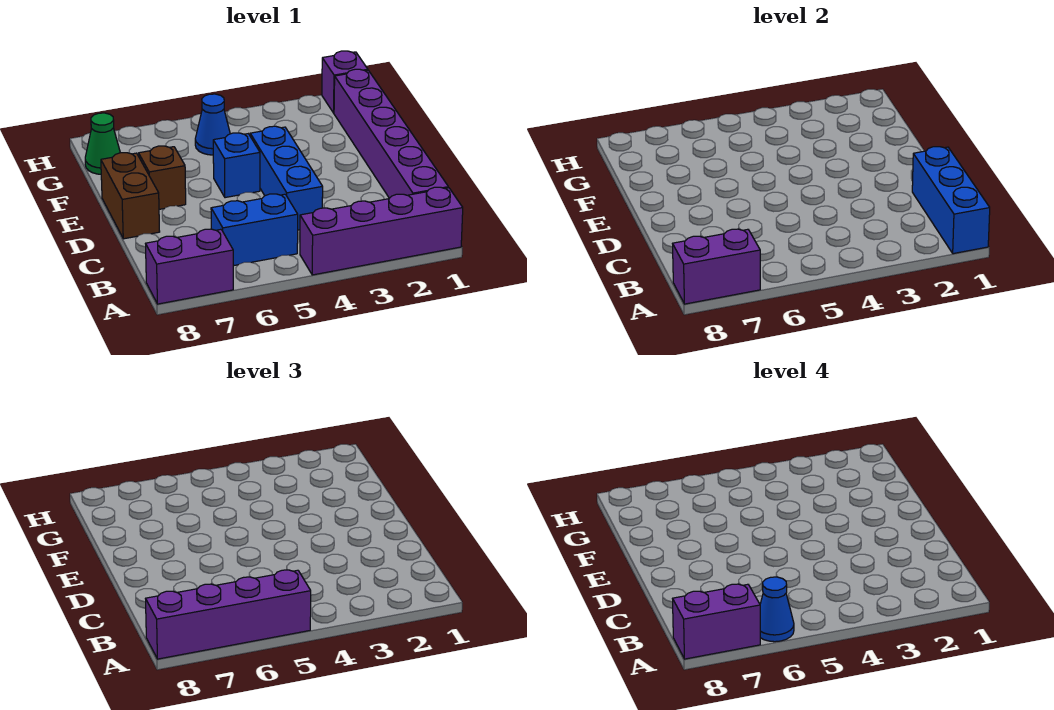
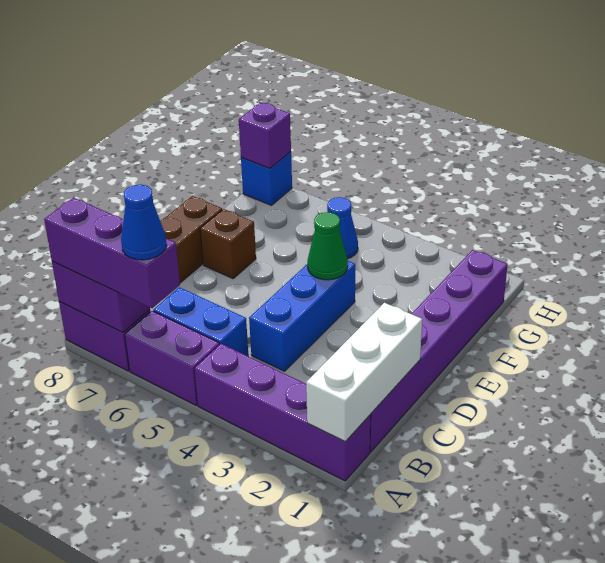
blue brick A1:C1 level 2 -> white brick A1:C1 level 2
purple brick A5:A8 level 3 -> purple brick A6:A8 level 3
purple brick A7:A8 level 4 -> purple brick A5:A6 level 1
blue brick E5 level 1 -> blue brick H8 level 1
green cone G8 level 1 -> green cone E4 level 2
purple brick H1 level 1 -> purple brick H8 level 2

